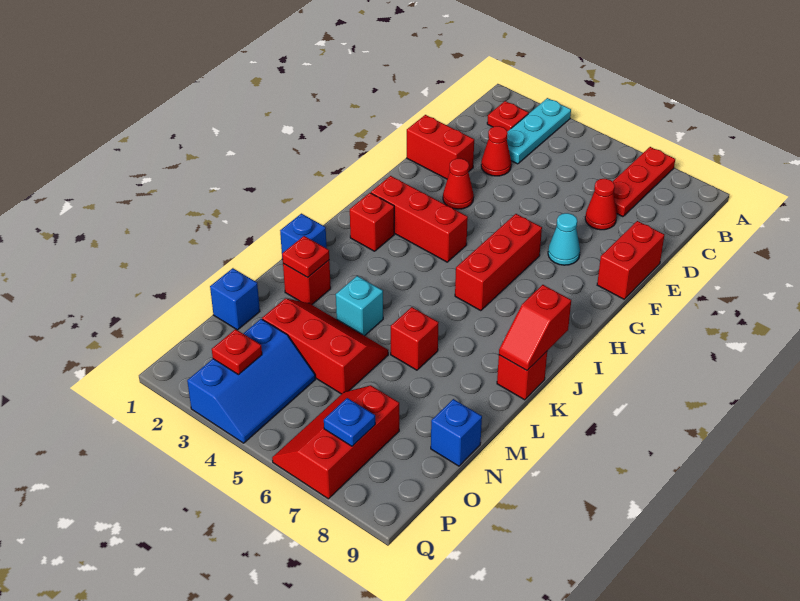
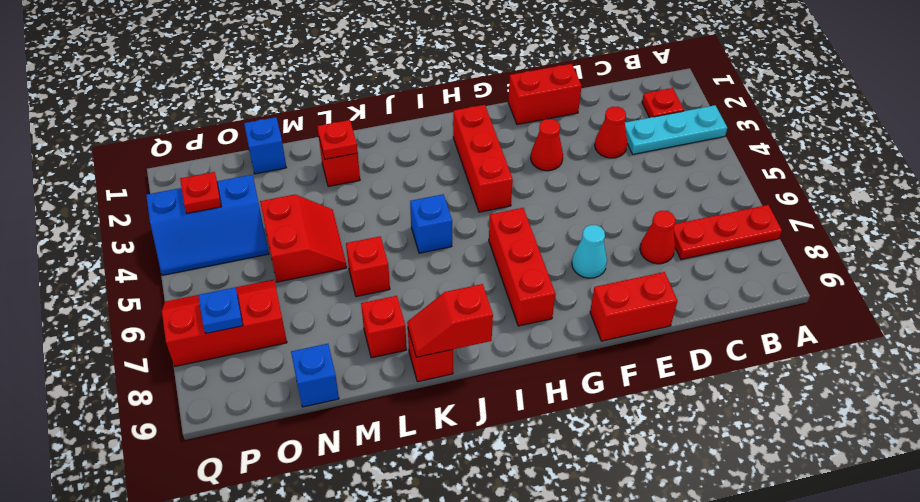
red brick E1:E2 level 1 -> red brick E1:F1 level 1
red brick G6:I6 level 1 -> red brick H6:H8 level 1
red brick I2 level 1 -> red brick L8 level 1
blue brick K1 level 1 -> blue brick J5 level 1
cyan brick L4 level 1 -> none
red slope M3:N5 level 1 top N -> red slope M4:N5 level 1 top N

